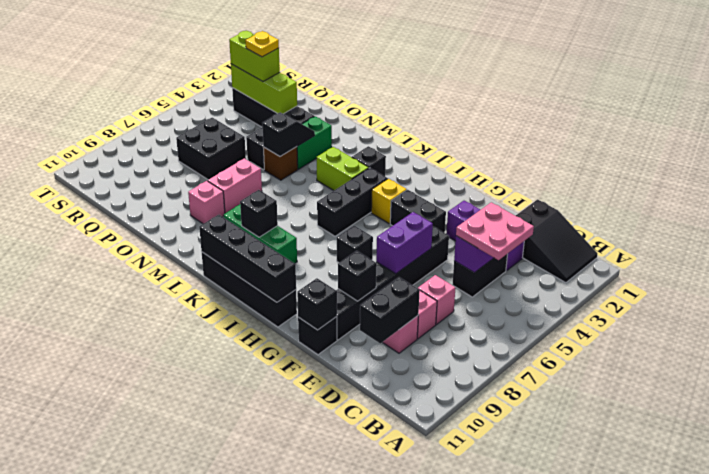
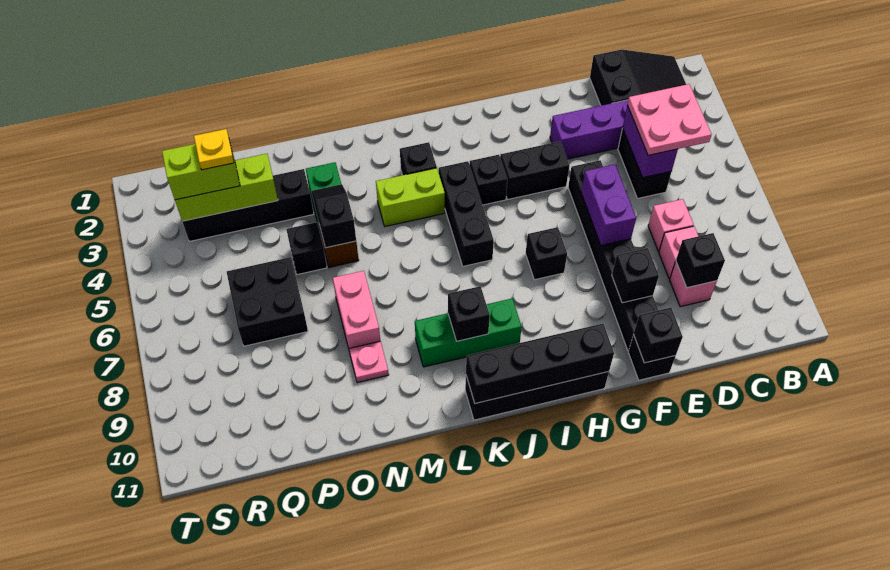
black brick D9:D10 level 2 -> black brick D9 level 2
yellow brick I4 level 1 -> black brick I4 level 1
pink brick N9 level 1 -> pink plate N9 level 1

